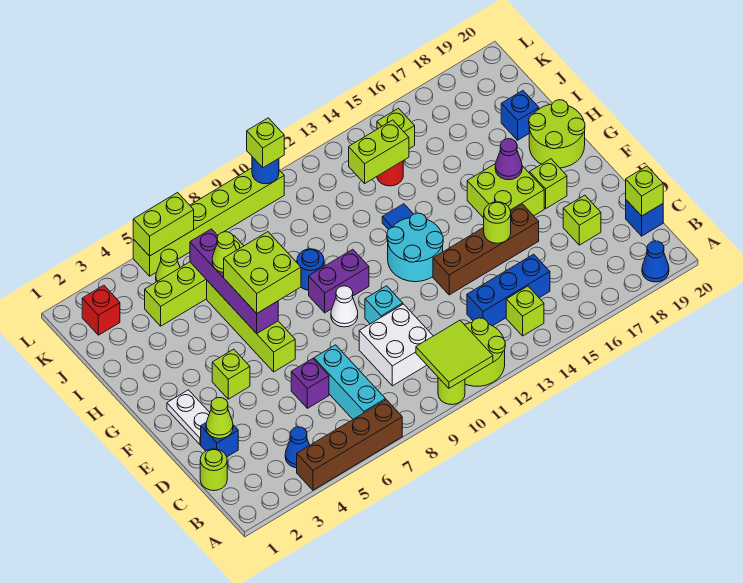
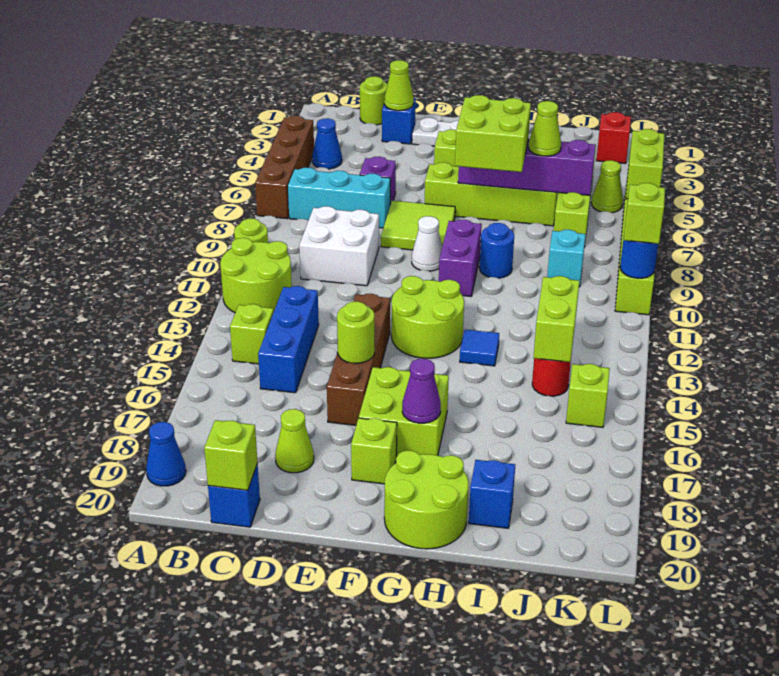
lime tile A10:B11 level 2 -> lime tile E7:F8 level 1
lime brick D18 level 1 -> lime cone D18 level 1
cyan brick E10 level 1 -> cyan brick J9 level 1
cyan round brick F12:G13 level 1 -> lime round brick F12:G13 level 1

